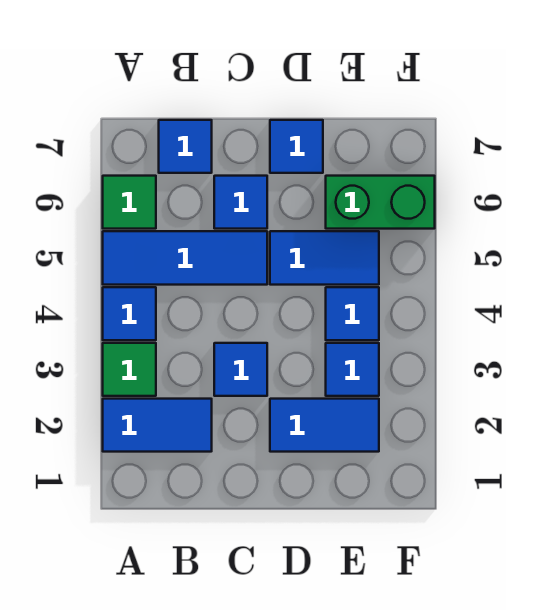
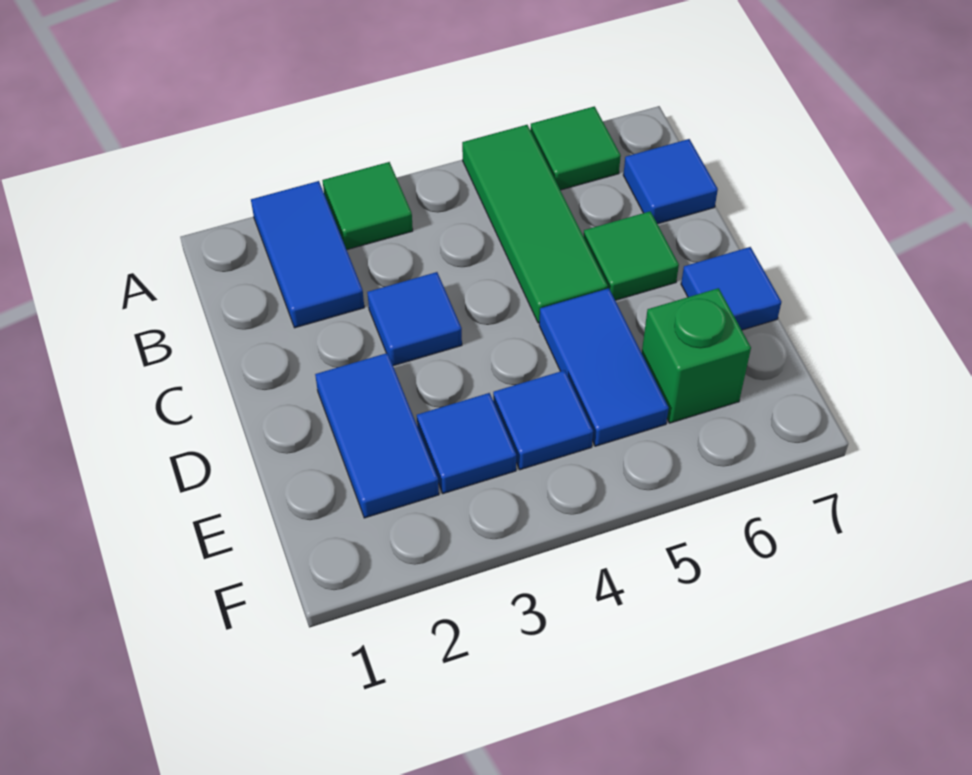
blue tile A4 level 1 -> none
blue tile A5:C5 level 1 -> green tile A5:C5 level 1
blue tile C6 level 1 -> green tile C6 level 1
green brick E6:F6 level 1 -> green brick E6 level 1

